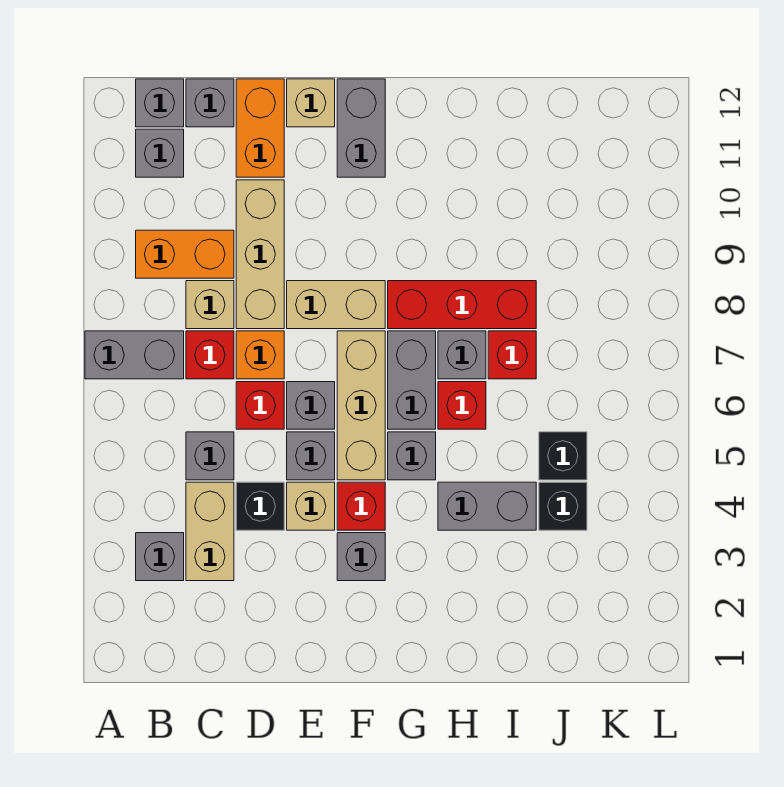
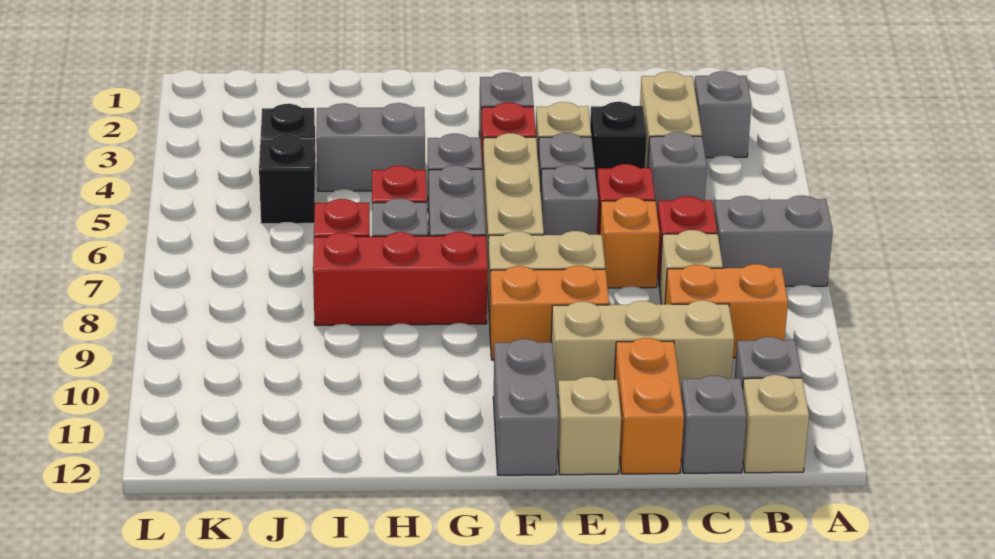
grey brick B12 level 1 -> tan brick B12 level 1
tan brick D8:D10 level 1 -> tan brick C10:E10 level 1
none -> orange brick E9:F9 level 1

